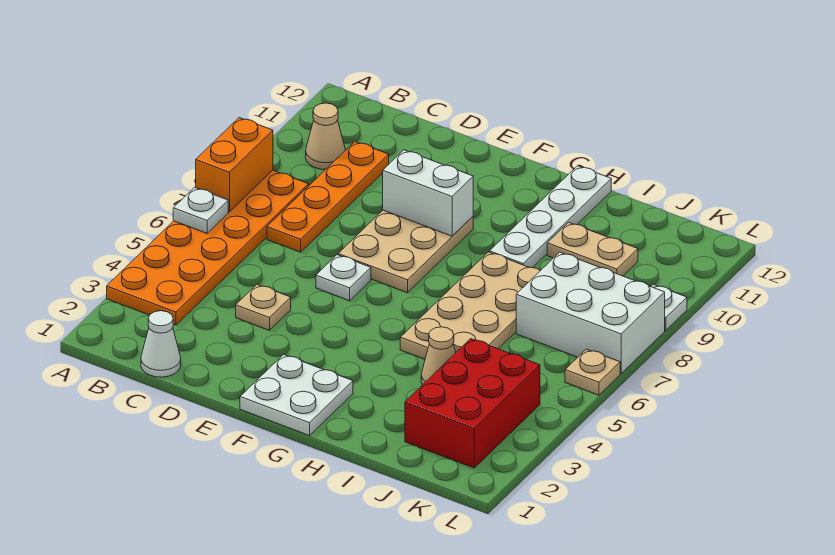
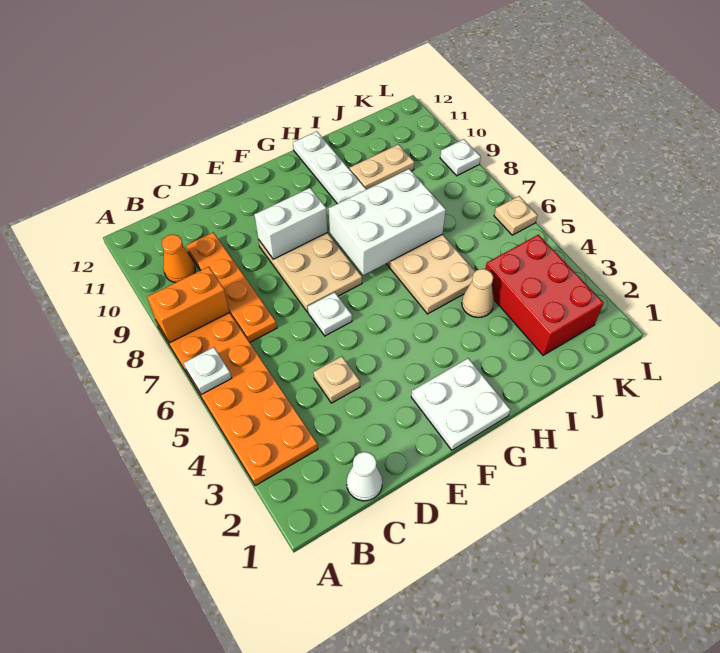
orange brick A7:A8 level 2 -> orange brick A8:B8 level 2
tan cone B10 level 1 -> orange cone B10 level 1
white brick J7:L8 level 1 -> white brick G7:I8 level 2

